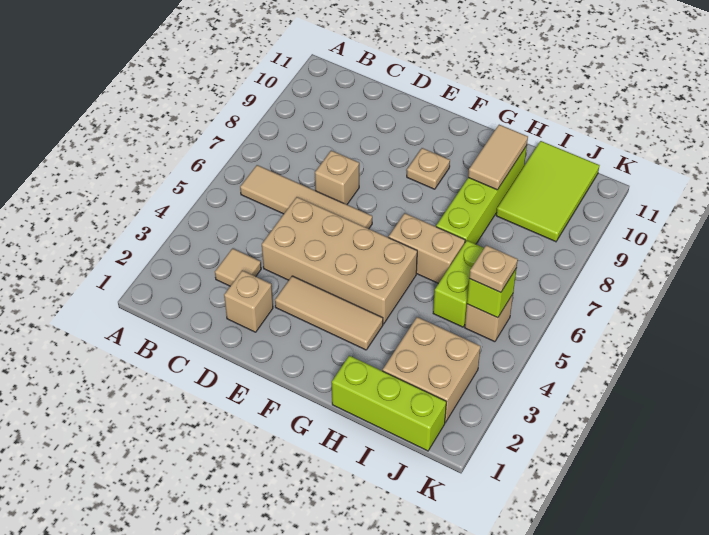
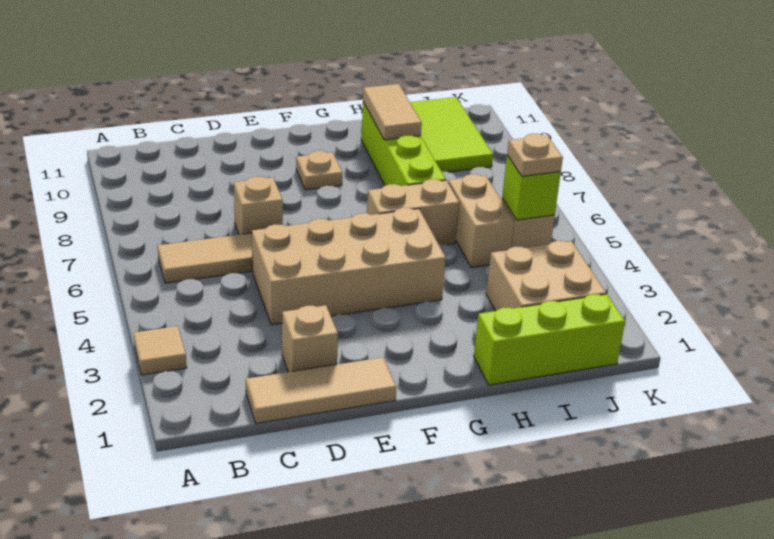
tan tile C3 level 1 -> tan tile A3 level 1
tan tile E3:G3 level 1 -> tan tile C1:E1 level 1
lime brick I5:I6 level 1 -> tan brick I5:I6 level 1

